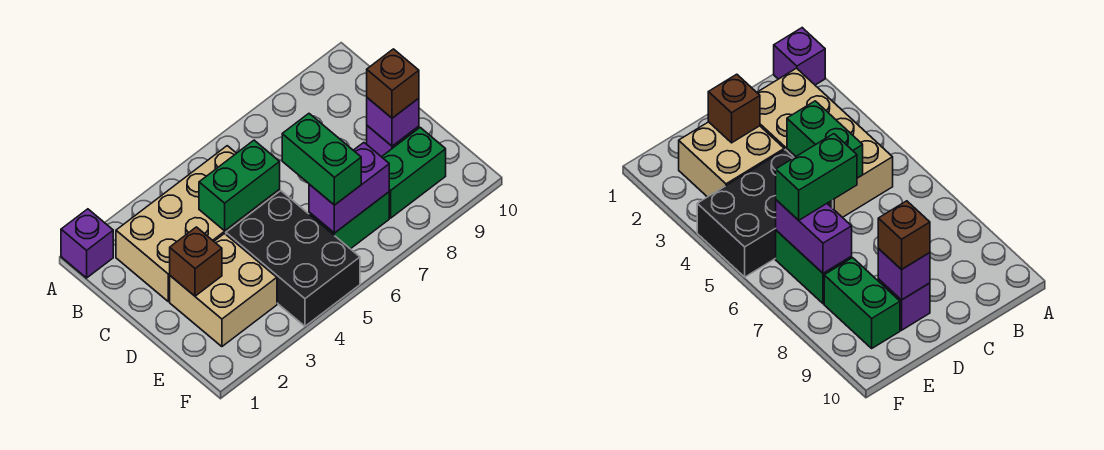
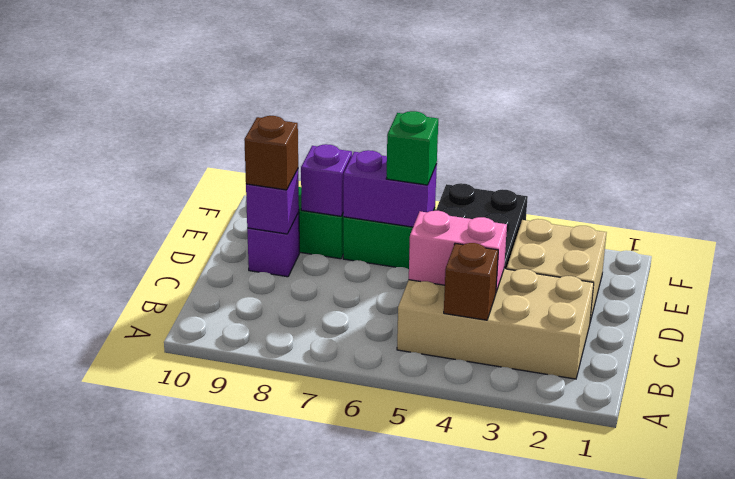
purple brick A1 level 1 -> purple brick E8 level 2
green brick C4:C5 level 2 -> pink brick C4:C5 level 2
brown brick D2 level 2 -> brown brick B4 level 2
green brick D6:E6 level 3 -> green brick E6 level 3

